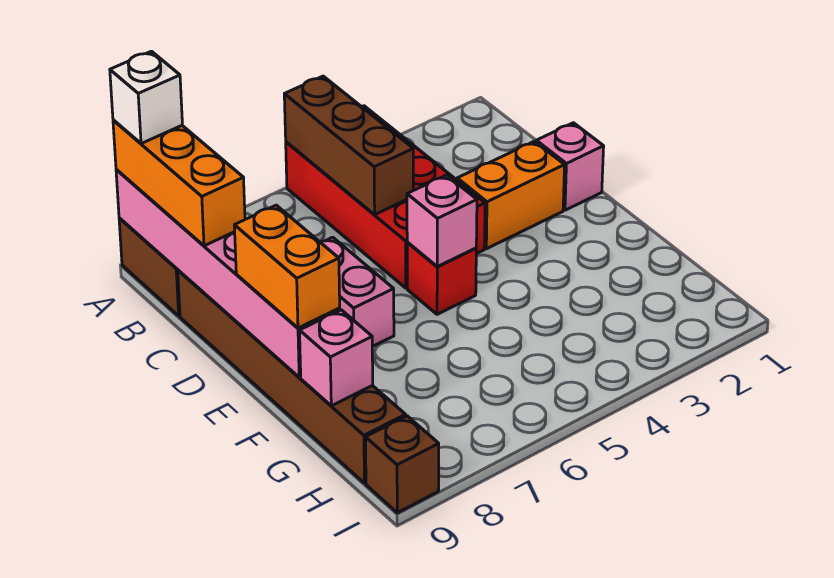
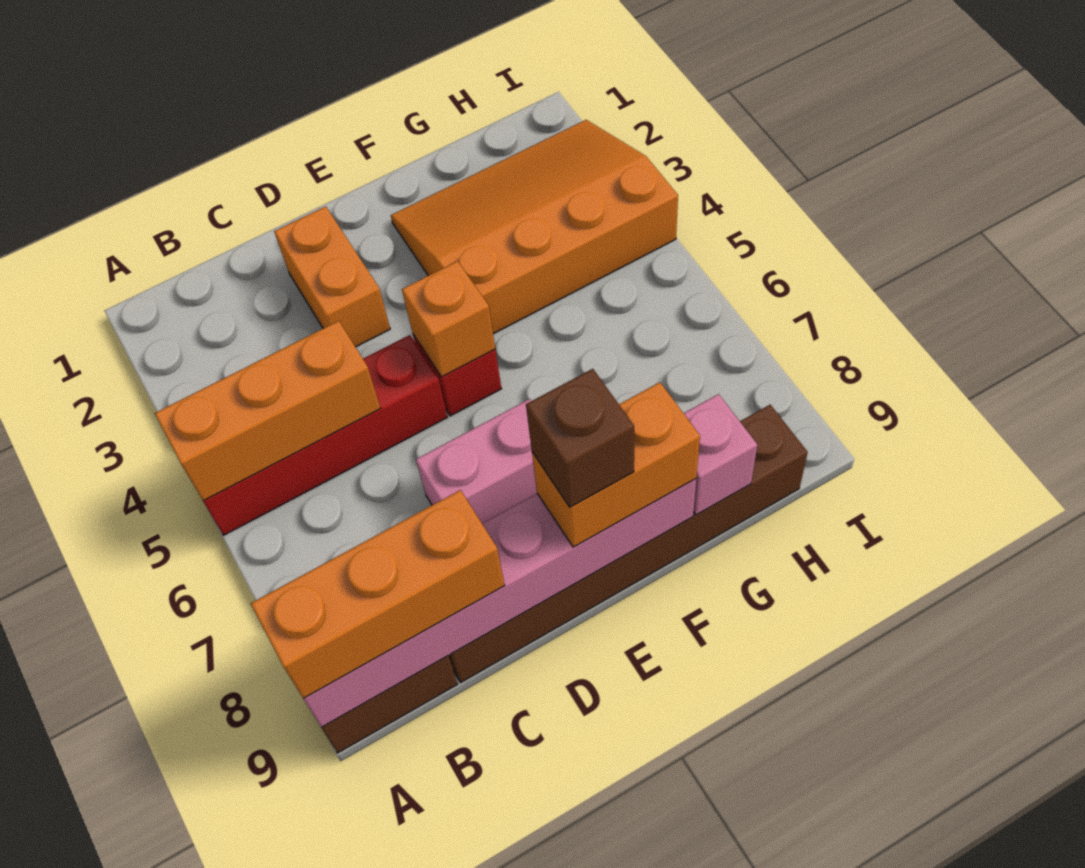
red brick A4:D5 level 1 -> red brick A5:D5 level 1
brown brick A5:C5 level 2 -> orange brick A5:C5 level 2
white brick A9 level 4 -> none
pink brick D1 level 1 -> none
pink brick E5 level 2 -> orange brick E5 level 2
none -> orange slope F2:I4 level 1 top 4
brown brick I9 level 1 -> brown brick E9 level 4

